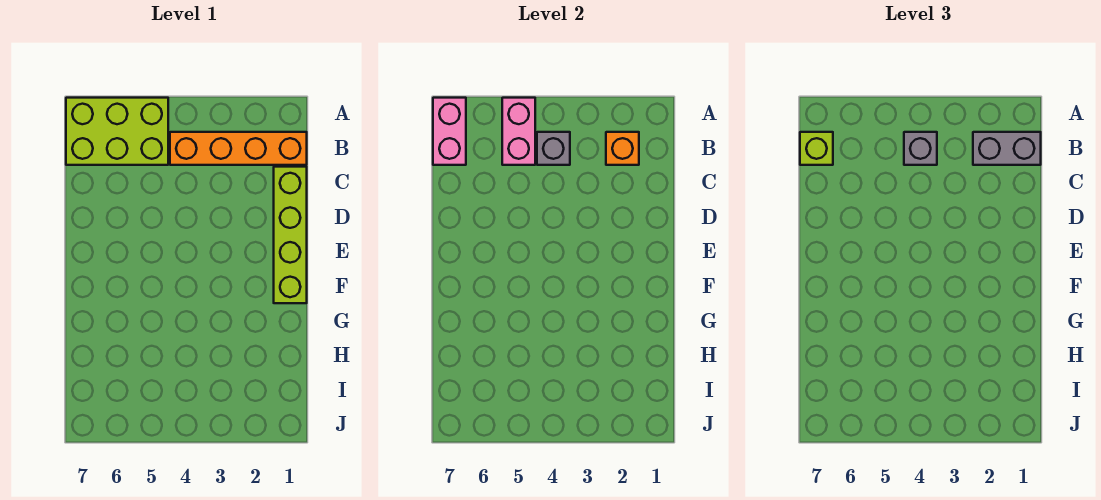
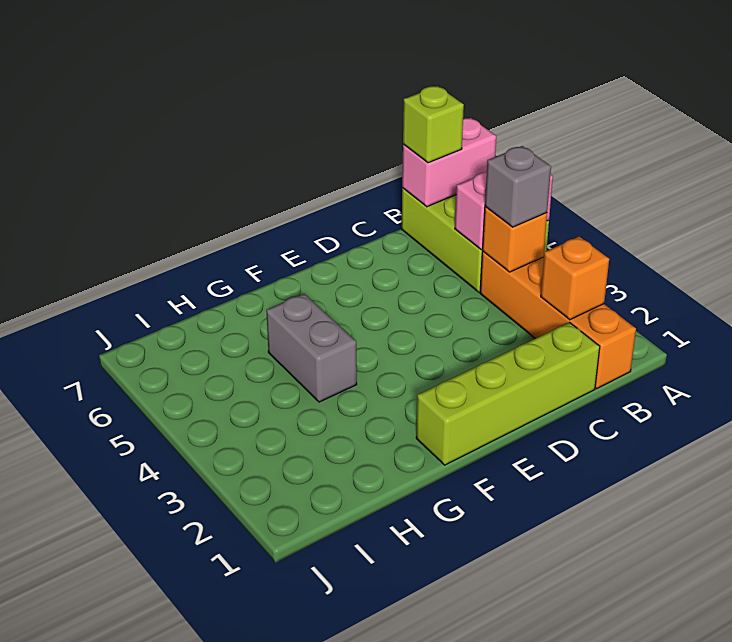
grey brick B1:B2 level 3 -> grey brick G4:G5 level 1
grey brick B4 level 2 -> orange brick B4 level 2

